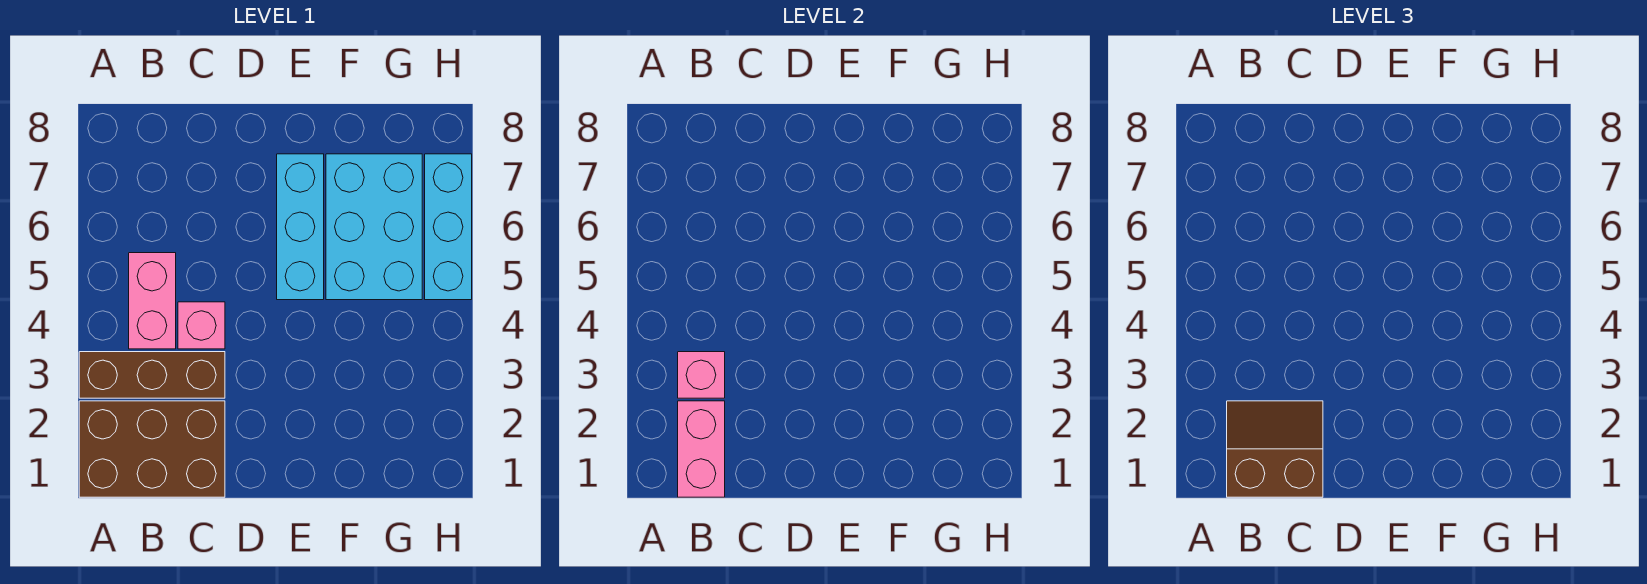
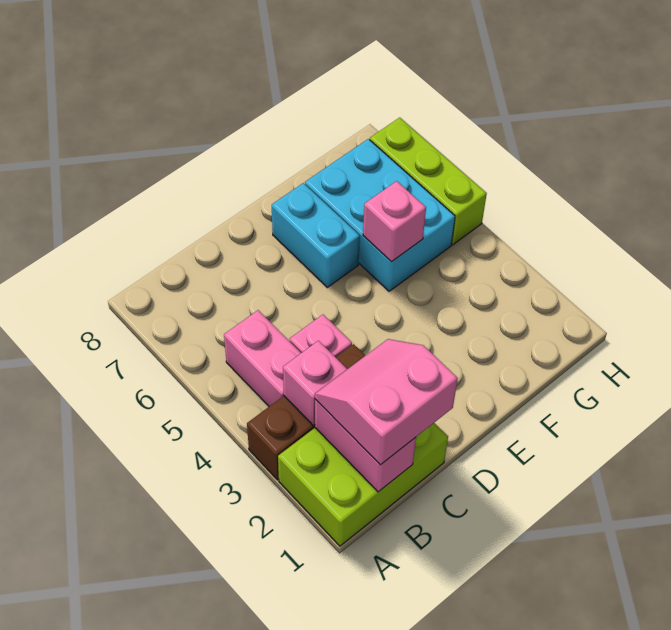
brown brick A1:C2 level 1 -> lime brick A1:C2 level 1
brown slope B1:C2 level 3 top 1 -> pink slope B1:C2 level 3 top 1
cyan brick E5:E7 level 1 -> cyan brick E6:E7 level 1
none -> pink brick F5 level 2
cyan brick H5:H7 level 1 -> lime brick H5:H7 level 1

